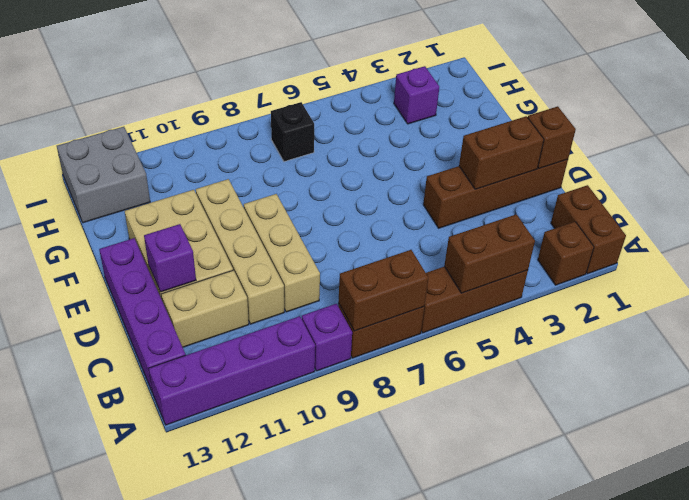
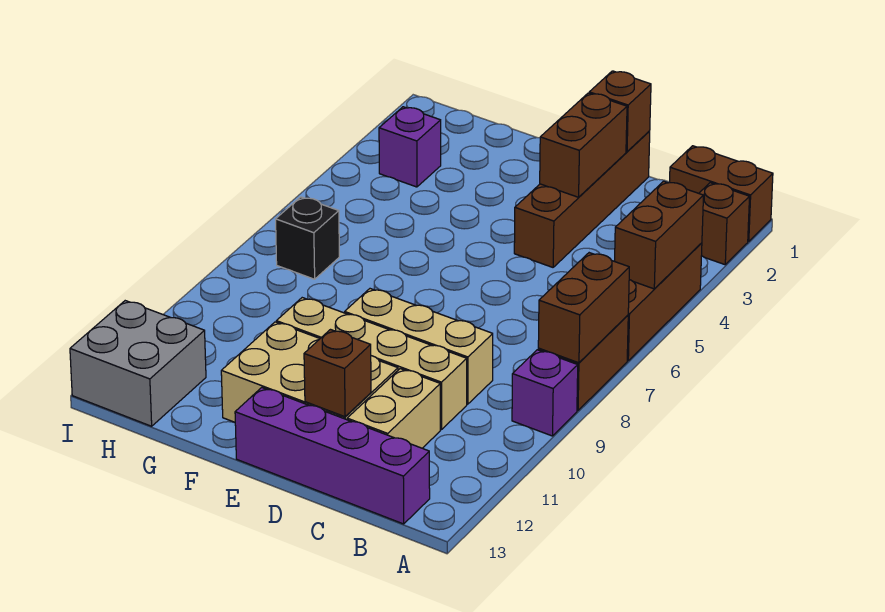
purple brick A10:A13 level 1 -> none
purple brick D12 level 2 -> brown brick D12 level 2

